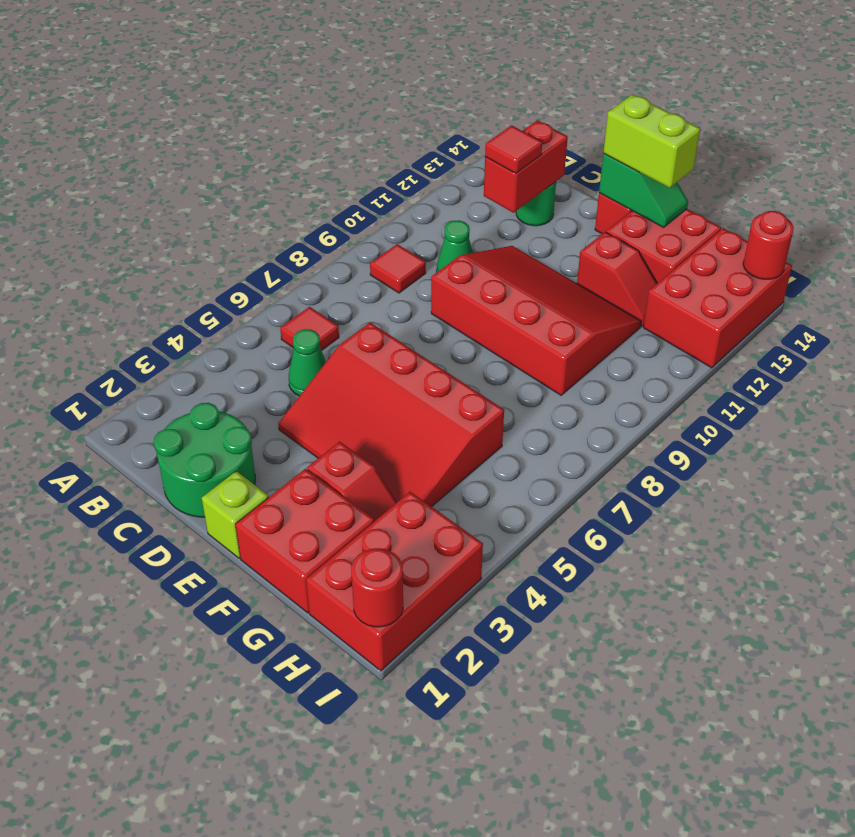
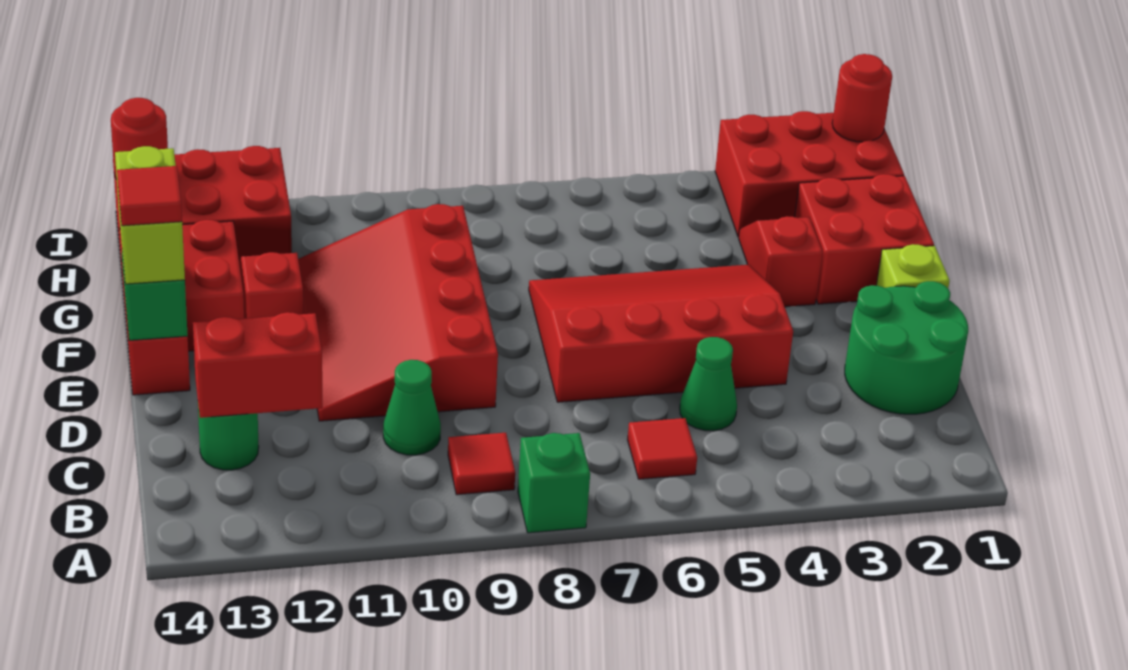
none -> green brick A8 level 1
red tile C12 level 3 -> red tile E14 level 4
red slope D4:G6 level 1 top 6 -> red slope D4:F7 level 1 top D

